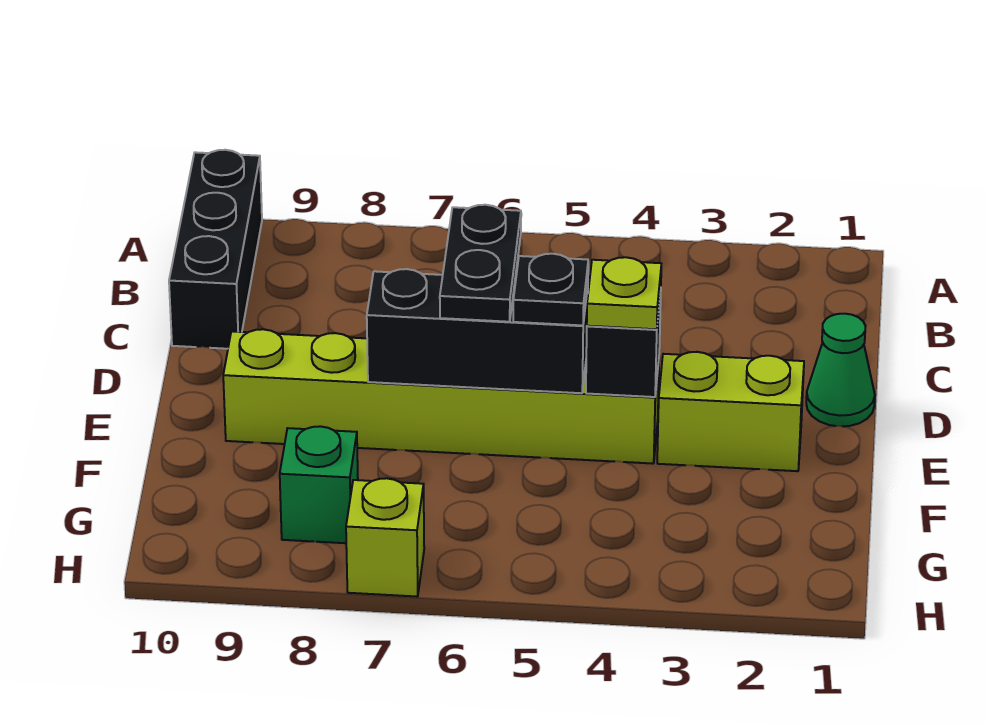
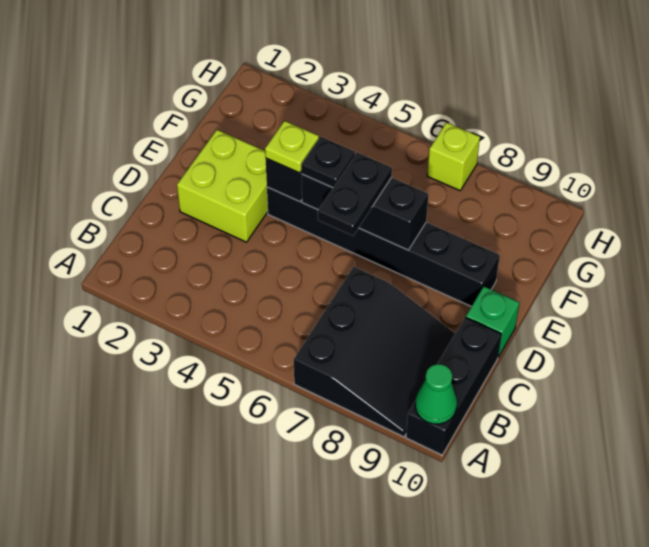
none -> black slope A7:C9 level 1 top 7
green cone D1 level 1 -> green cone A10 level 2
lime brick E2:E3 level 1 -> lime brick D2:E3 level 1
lime brick E4:E9 level 1 -> black brick E4:E9 level 1
green brick G8 level 1 -> green brick D10 level 1

